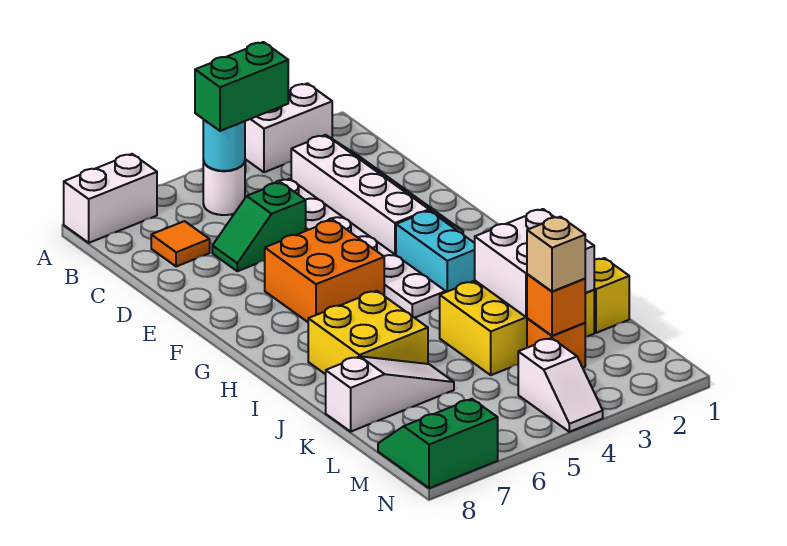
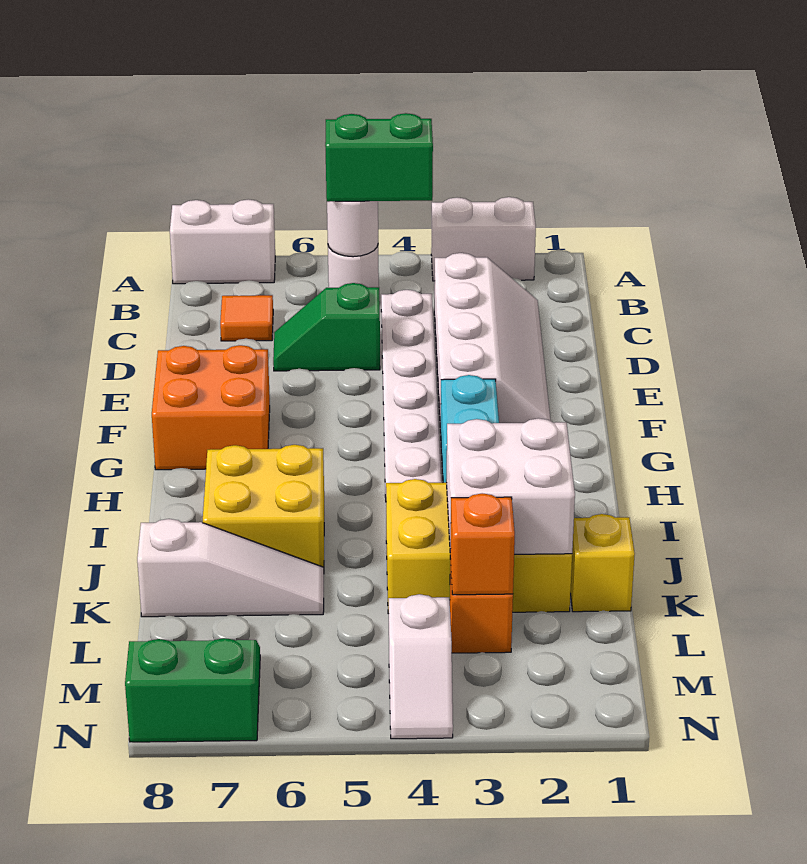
cyan round brick B5 level 2 -> white round brick B5 level 2
orange brick F5:G6 level 1 -> orange brick F7:G8 level 1
tan brick L3 level 3 -> none

